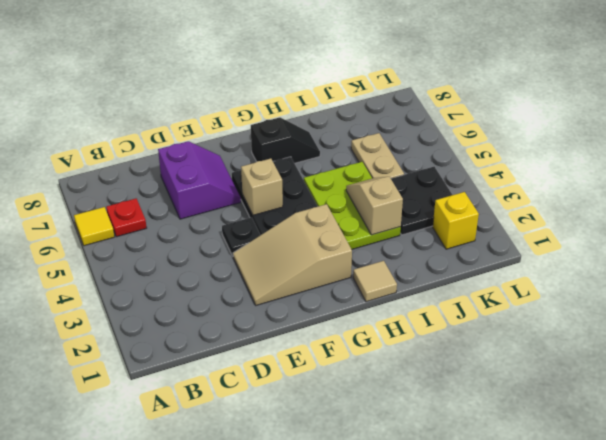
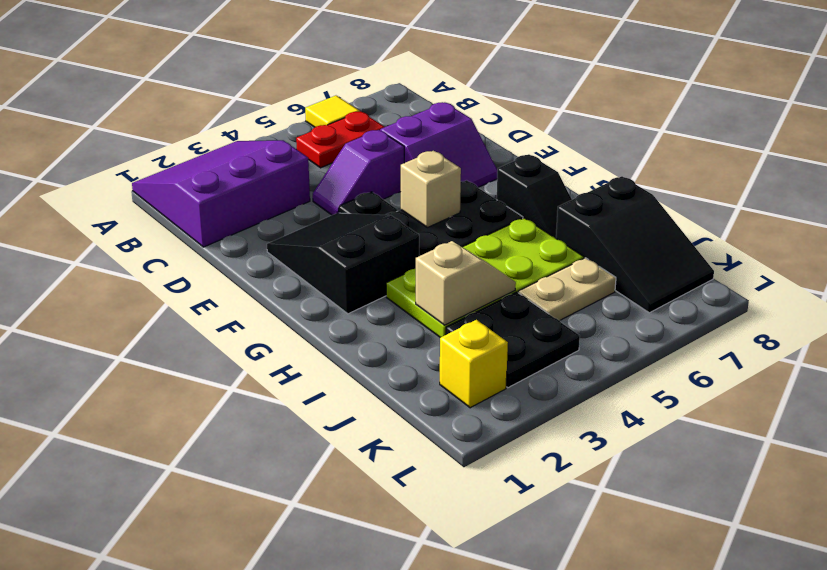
none -> purple slope A1:C3 level 1 top C
red plate B6 level 1 -> red plate B5:B6 level 1
none -> purple slope D4:D5 level 1 top 5
tan slope E2:G3 level 1 top G -> black slope E2:G3 level 1 top G
tan tile H1 level 1 -> none
lime plate H3:I5 level 1 -> lime plate H3:I6 level 1
none -> black slope I7:K8 level 1 top I

